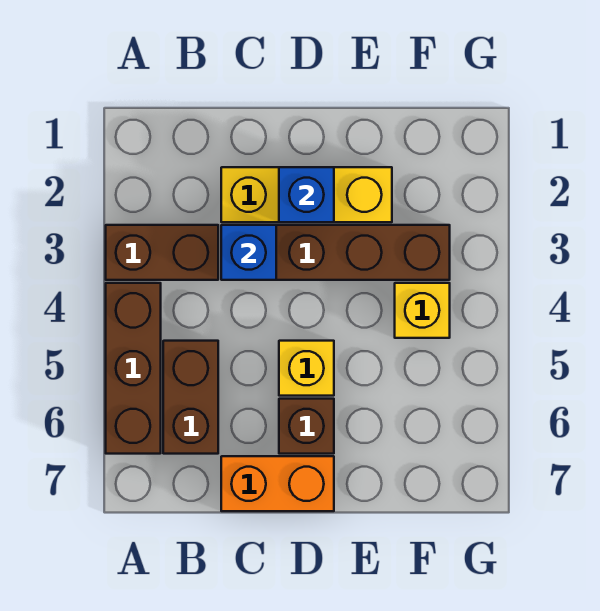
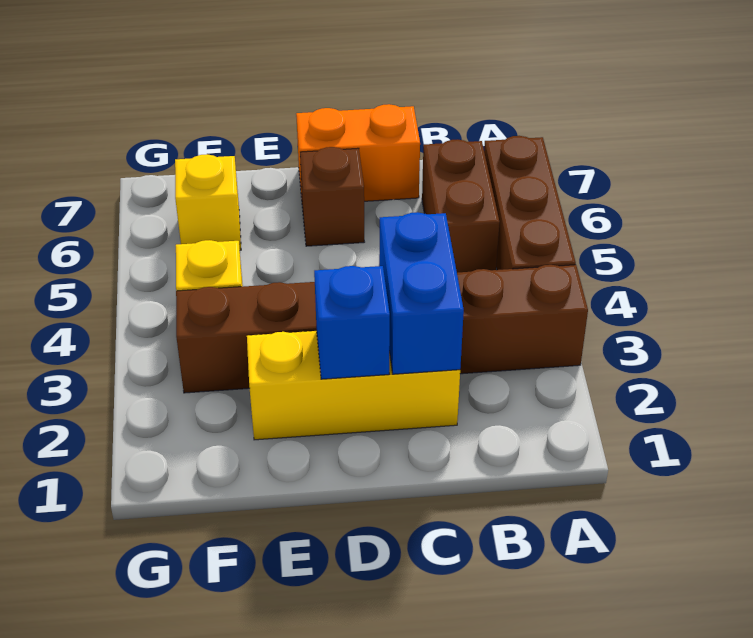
blue brick C3 level 2 -> blue brick C2:C3 level 2
yellow brick D5 level 1 -> yellow brick F6 level 1

